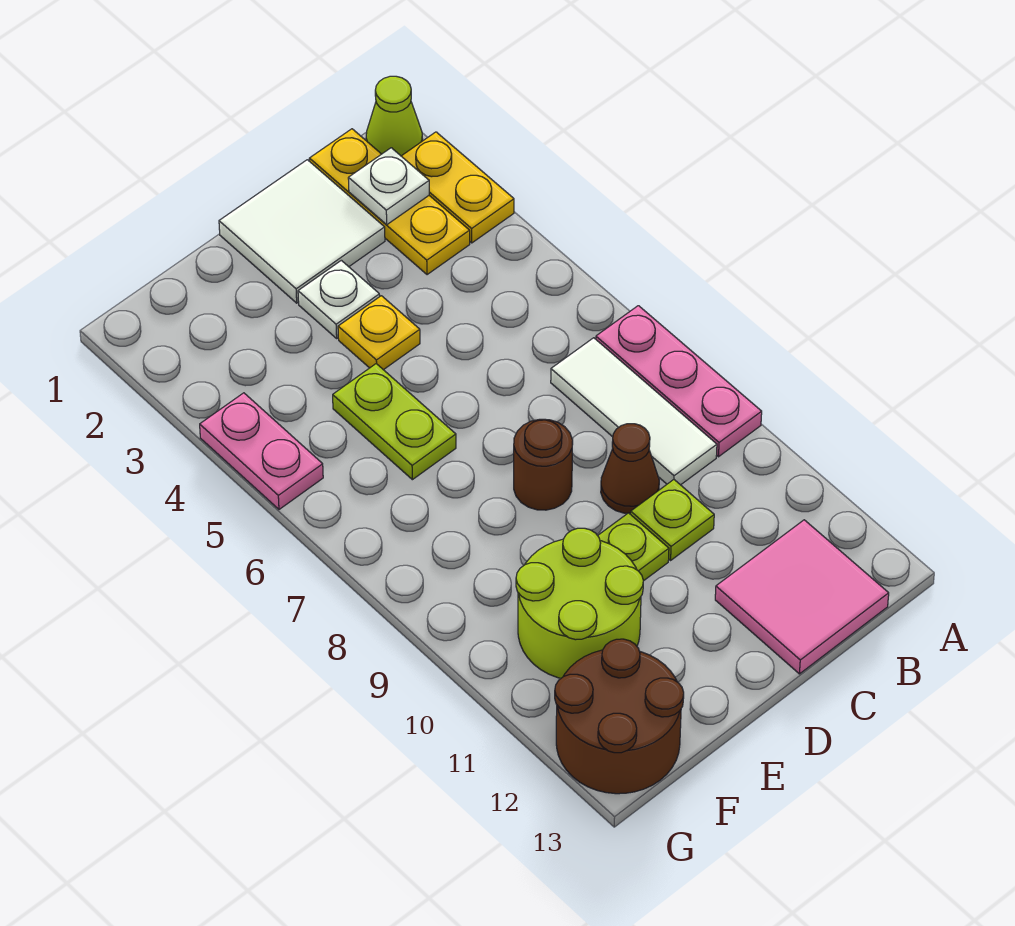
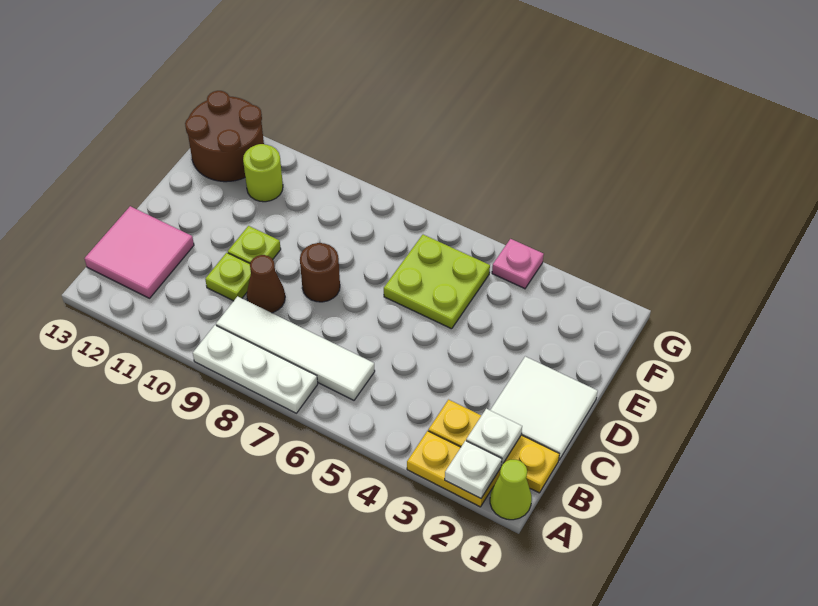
pink plate A7:A9 level 1 -> white plate A7:A9 level 1
white tile B7:B9 level 1 -> white tile B6:B9 level 1
white plate D3 level 1 -> white plate A2 level 2
yellow plate D4 level 1 -> none
lime plate E5:E6 level 1 -> lime plate E5:F6 level 1
lime round brick E10:F11 level 1 -> lime round brick F11 level 1
pink plate G4:G5 level 1 -> pink plate G4 level 1

